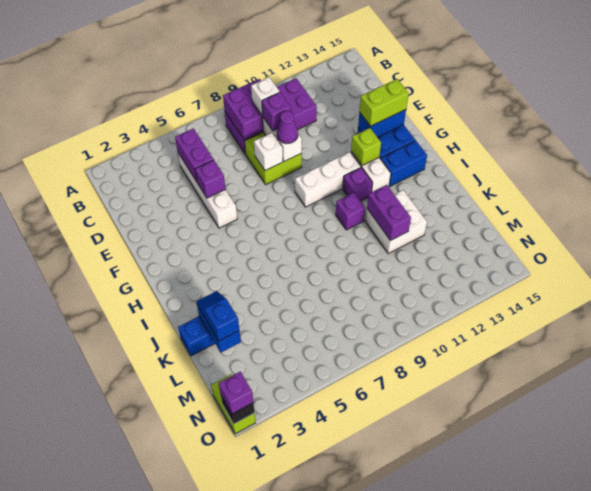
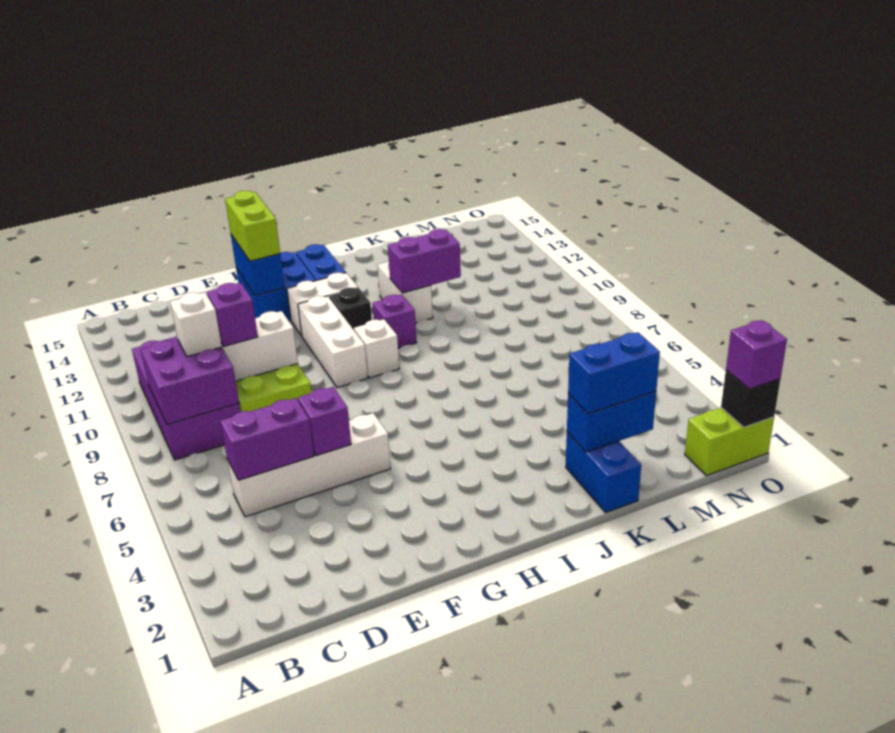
white brick E8 level 2 -> white brick H9 level 1
purple cone E9 level 3 -> none
lime brick G12 level 2 -> none
purple brick H11 level 1 -> black brick H11 level 1
white brick J11:K12 level 1 -> white brick J11:J12 level 1
blue slope K2:L2 level 3 top L -> blue brick K2:L2 level 3

